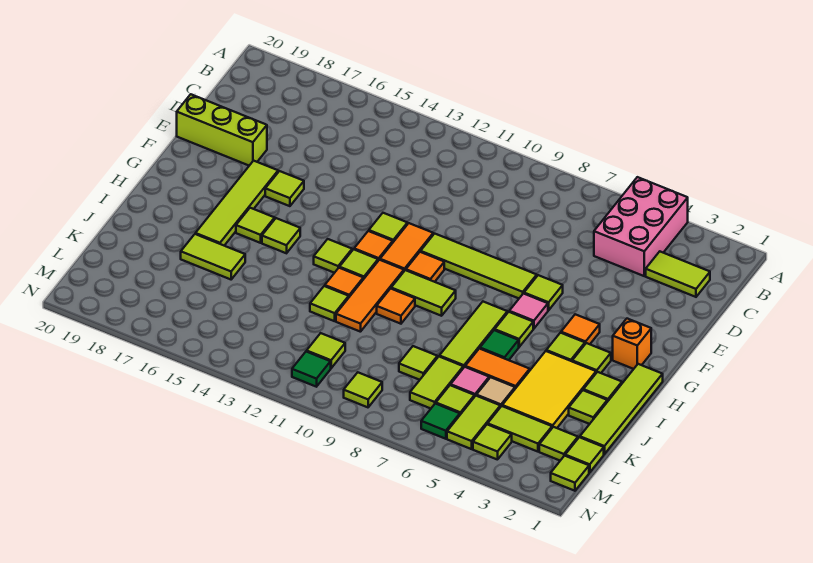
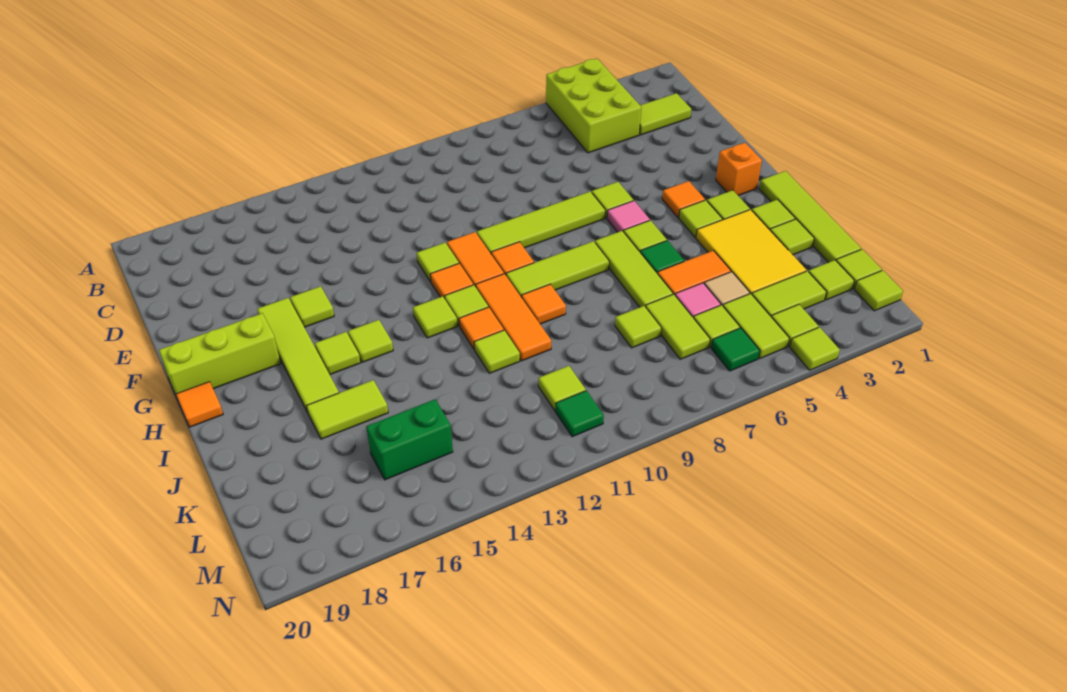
pink brick A4:C5 level 1 -> lime brick A4:C5 level 1
lime brick E18:E20 level 1 -> lime brick G18:G20 level 1
lime tile H9:H10 level 1 -> lime tile H8:H10 level 1
none -> orange tile H20 level 1
none -> green brick L15:L16 level 1
lime tile M9 level 1 -> lime tile N4 level 1

